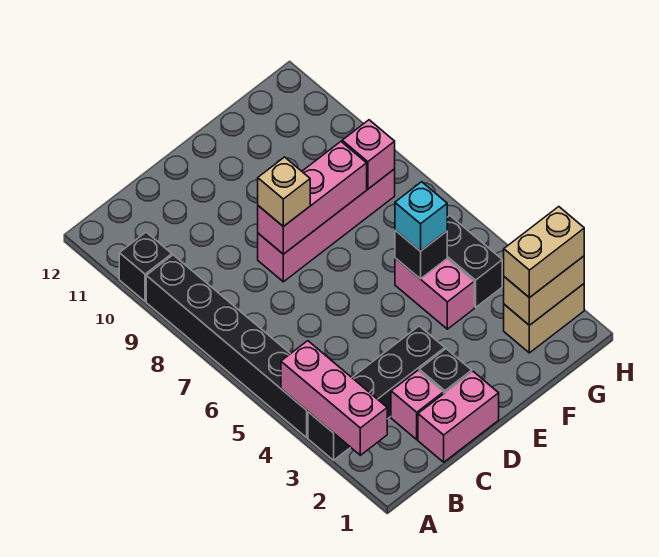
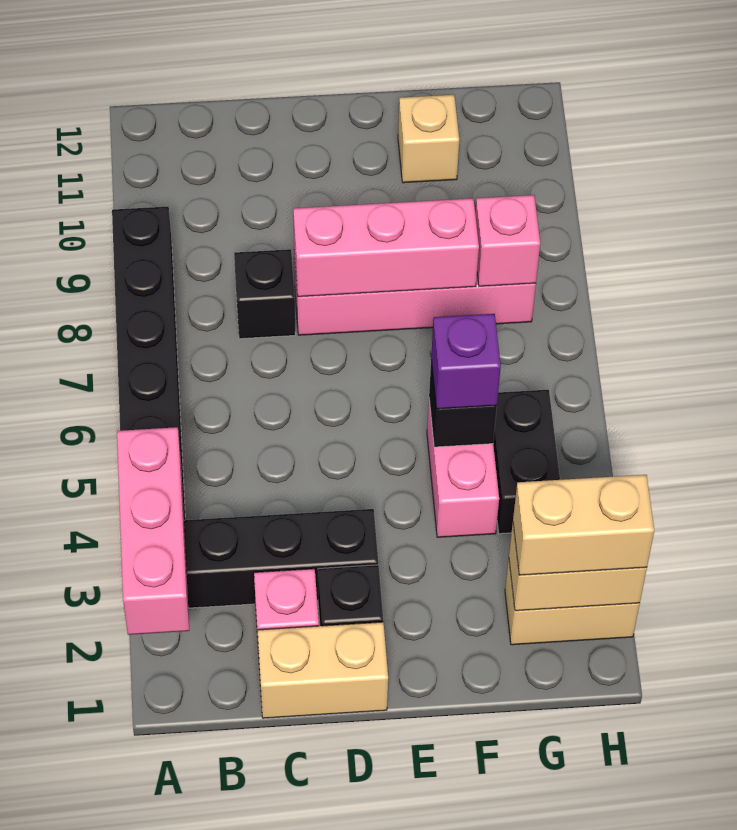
black brick A10 level 1 -> black brick C8 level 1
pink brick C1:D1 level 1 -> tan brick C1:D1 level 1
tan brick D8 level 3 -> tan brick F11 level 1
cyan brick F5 level 3 -> purple brick F5 level 3

